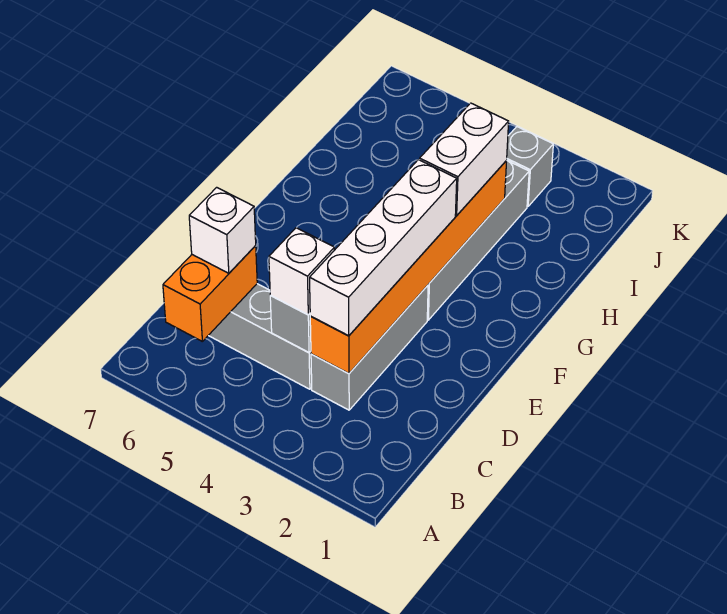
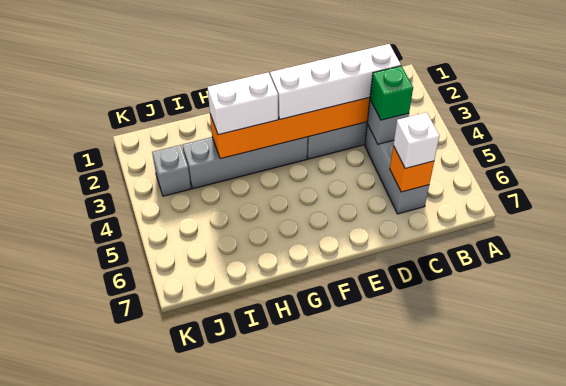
orange brick B6:C6 level 2 -> orange brick C6 level 2
white brick C4 level 3 -> green brick C4 level 3

